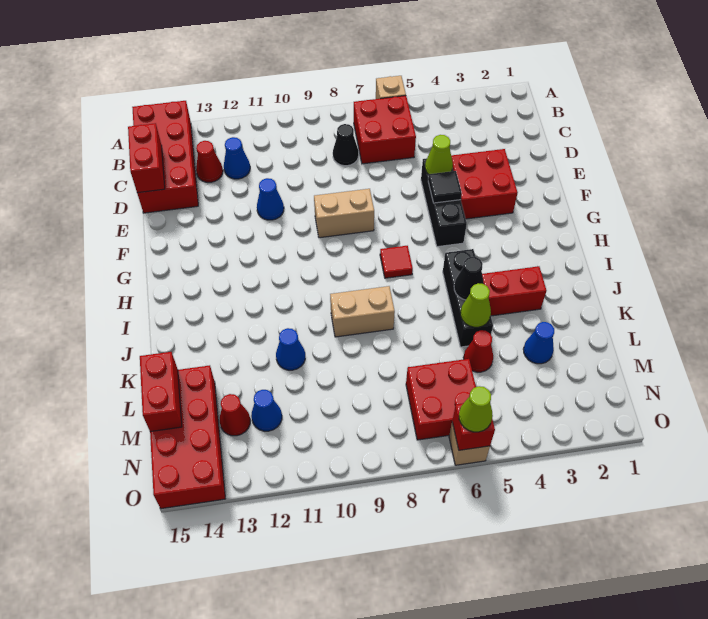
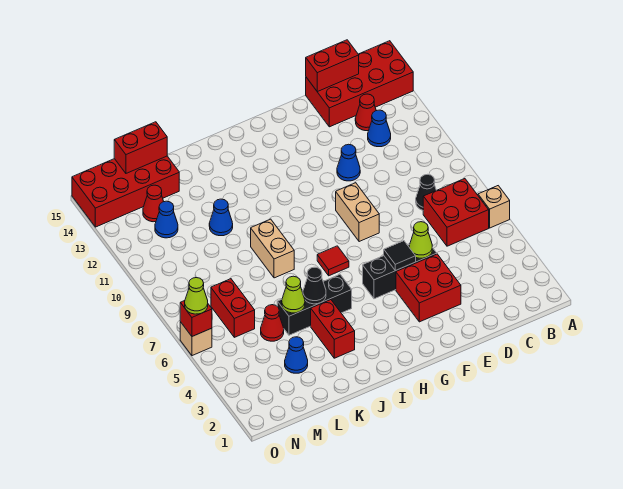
red brick M6:N7 level 1 -> red brick M6:M7 level 1

